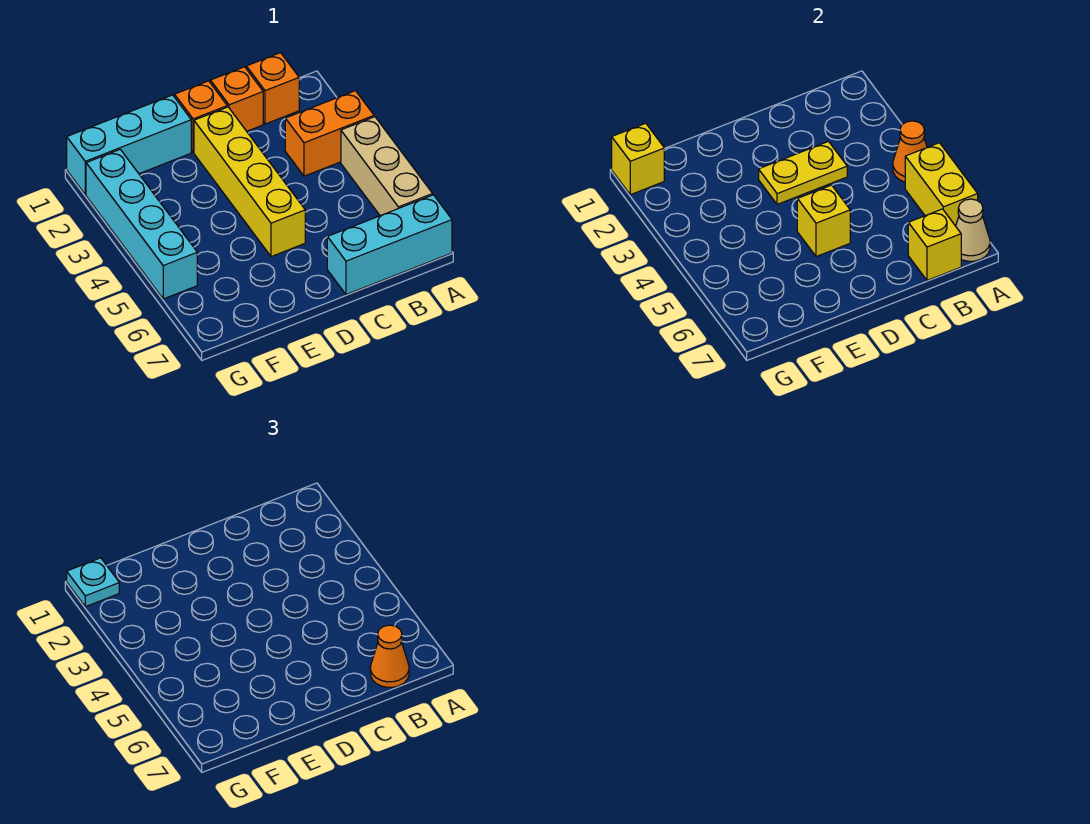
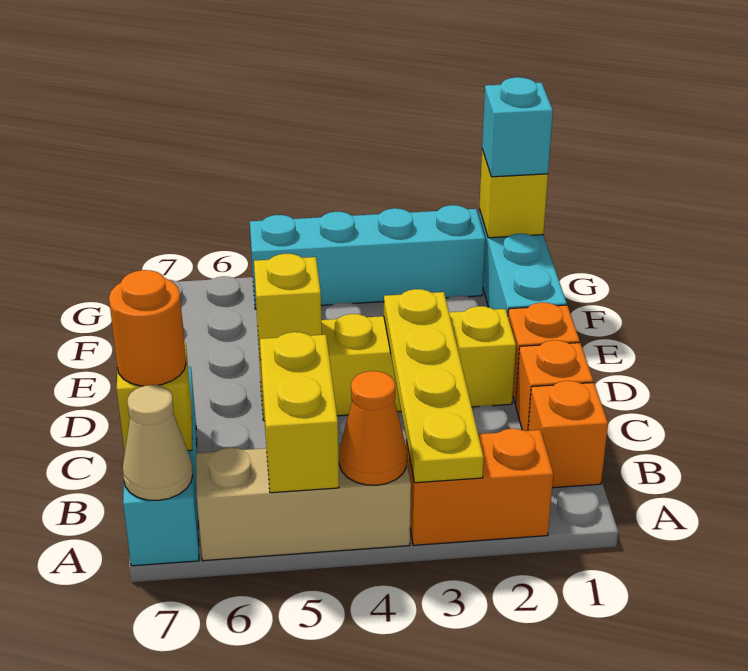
orange brick A3:B3 level 1 -> orange brick A2:A3 level 1
yellow brick A5:A6 level 2 -> yellow brick A5:B5 level 2
orange cone B7 level 3 -> orange round brick B7 level 3
yellow plate C3:D3 level 2 -> yellow plate A3:D3 level 2
cyan plate G1 level 3 -> cyan brick G1 level 3

